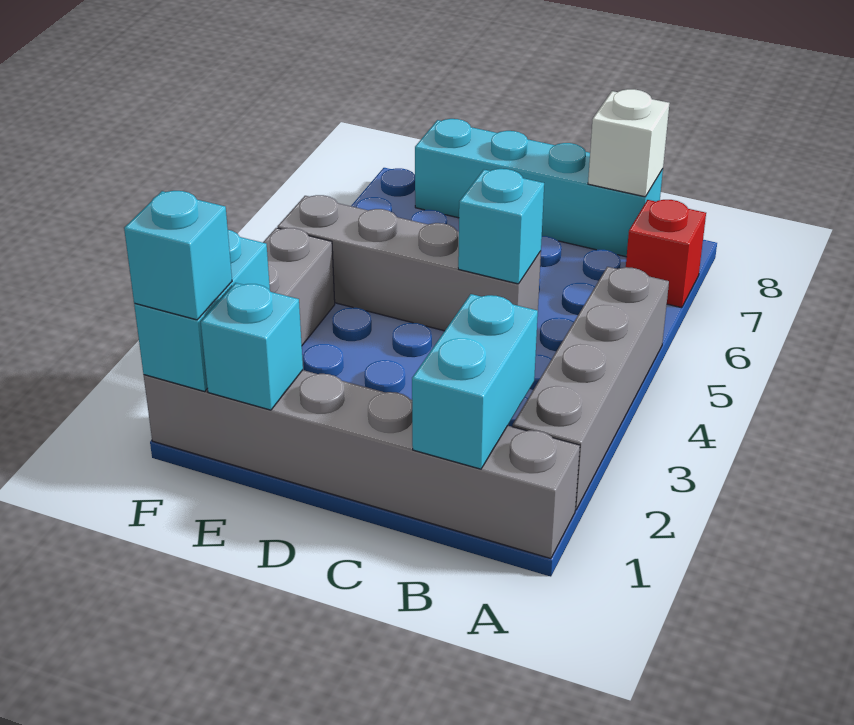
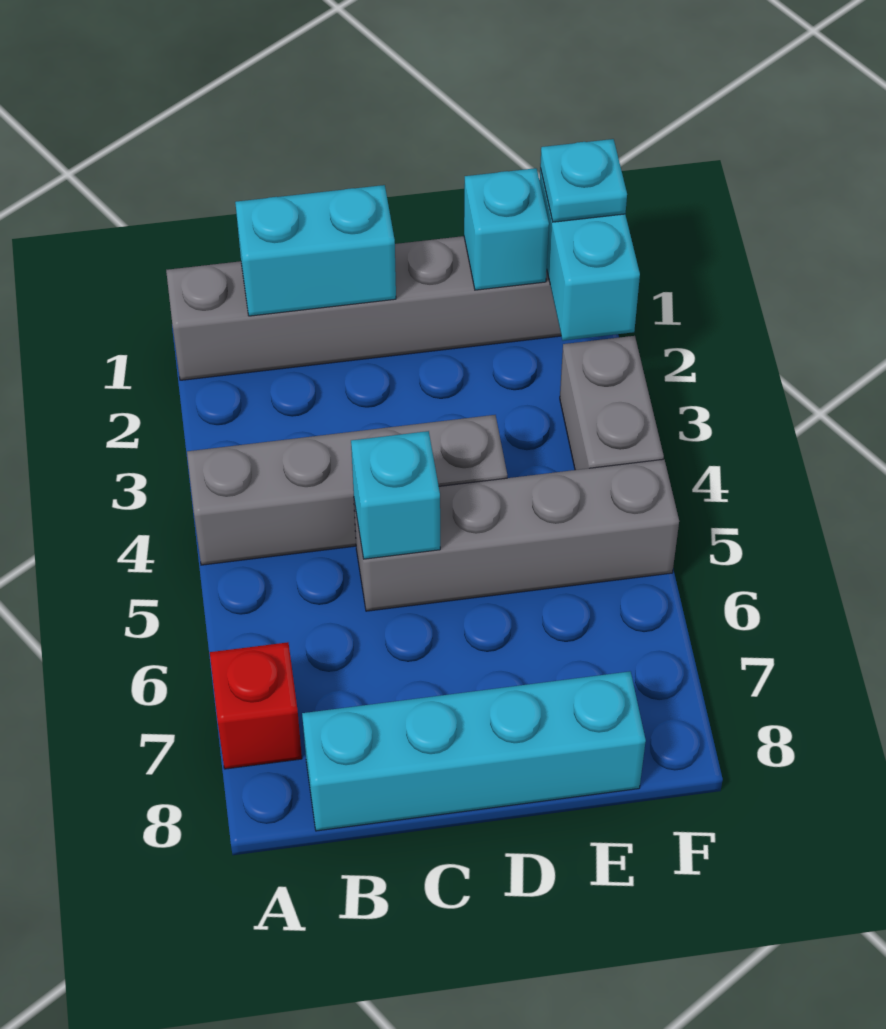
grey brick A2:A5 level 1 -> grey brick A4:D4 level 1
cyan brick B1:B2 level 2 -> cyan brick B1:C1 level 2
white brick B8 level 2 -> none
cyan brick F1 level 3 -> cyan plate F1 level 3

